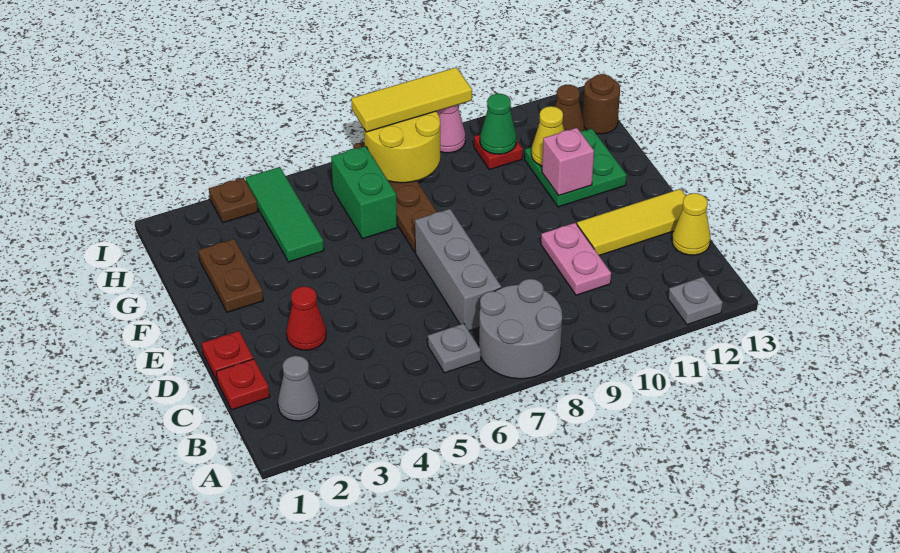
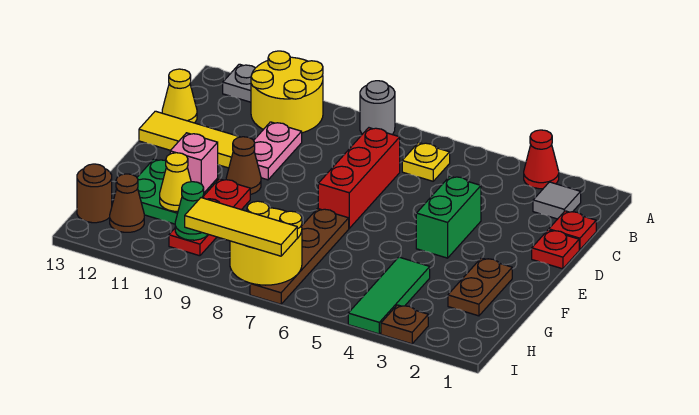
grey round brick A7:B8 level 1 -> grey round brick A8 level 1
none -> yellow round brick A10:B11 level 1
grey cone B2 level 1 -> grey tile B2 level 1
grey plate B6 level 1 -> yellow plate B6 level 1
grey brick C7:E7 level 1 -> red brick C7:E7 level 1
red cone D3 level 1 -> red cone A3 level 1
none -> brown cone E10 level 1
green brick G6:H6 level 1 -> green brick D4:E4 level 1
red plate H10 level 1 -> red plate F10:H10 level 1
pink cone I9 level 1 -> none

